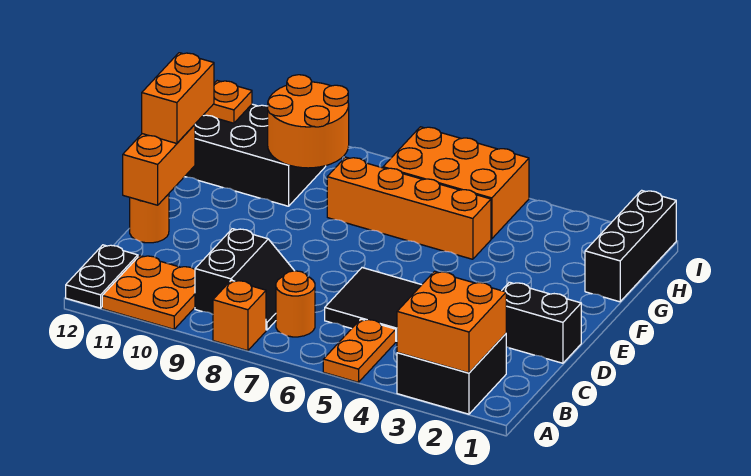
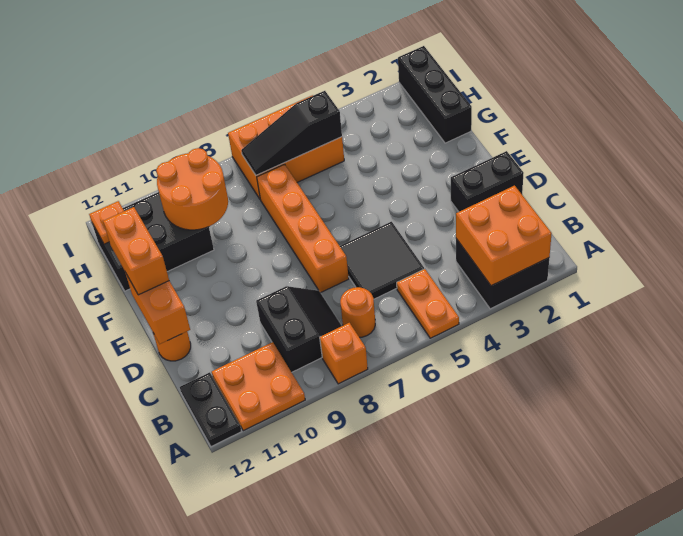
orange brick G5:G8 level 1 -> orange brick D7:G7 level 1
none -> black slope H5:H7 level 2 top 5

